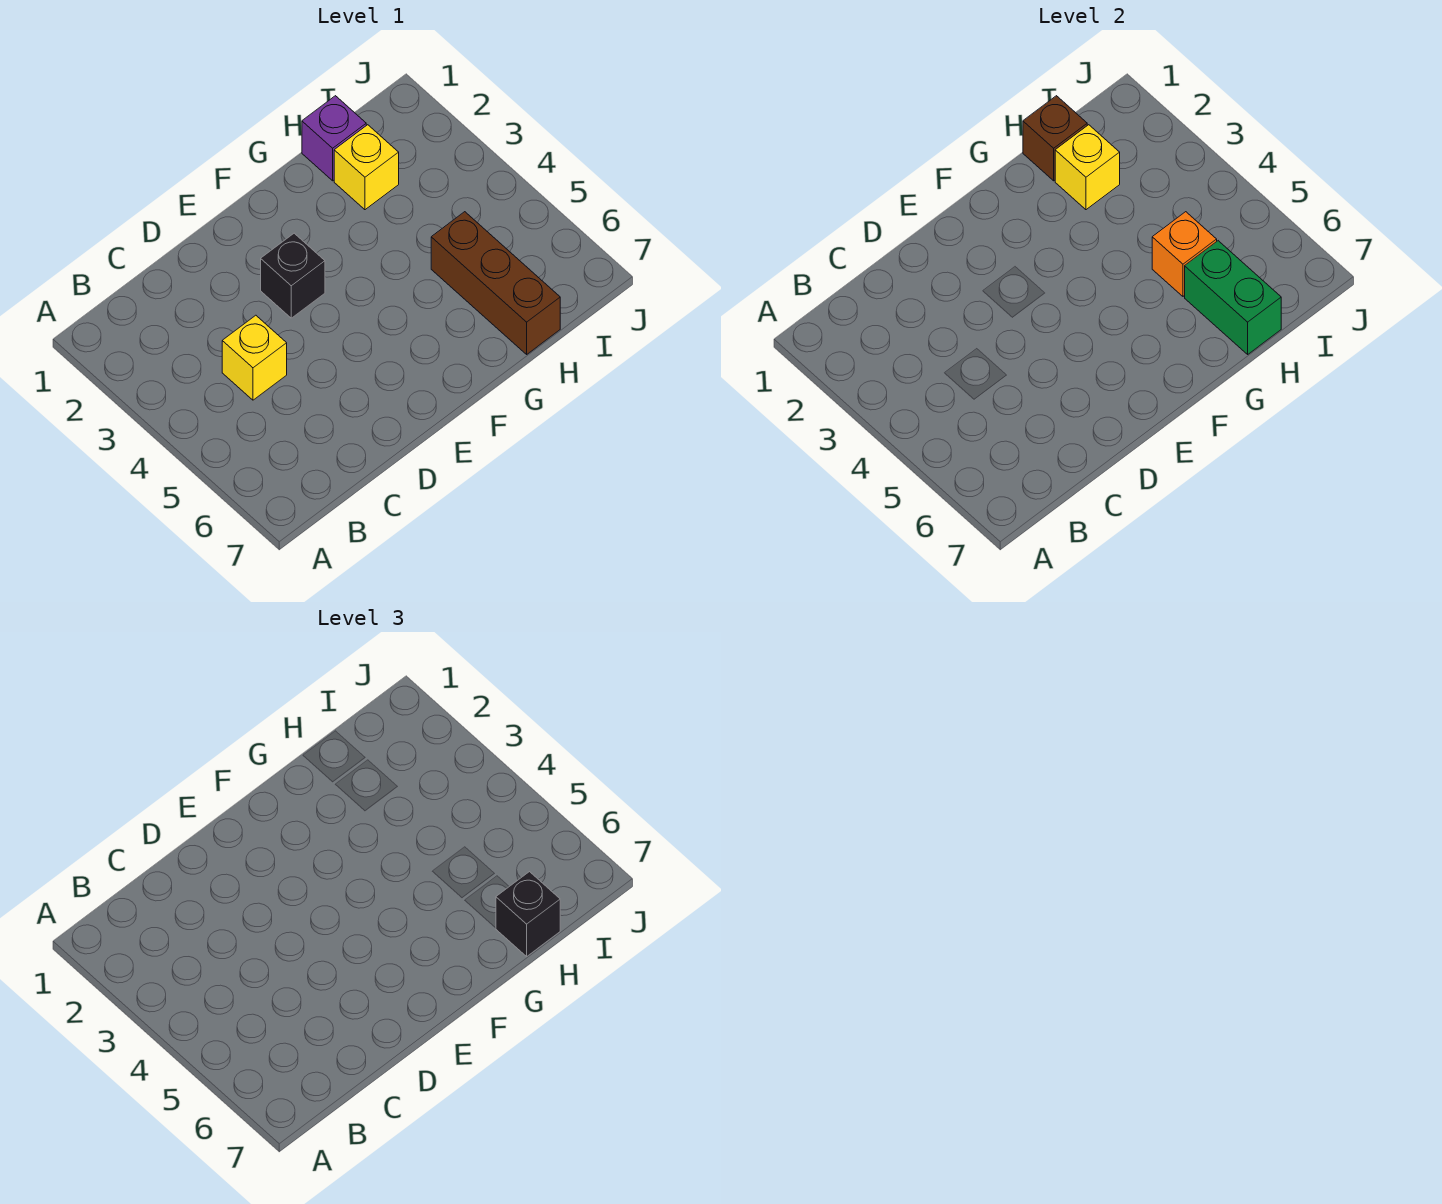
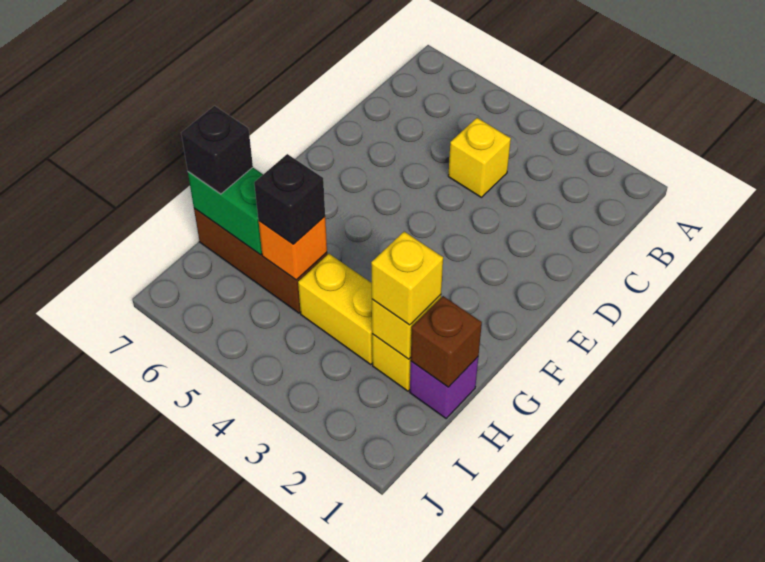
black brick E3 level 1 -> black brick H5 level 3
none -> yellow brick H2 level 3
none -> yellow brick H3:H4 level 1

